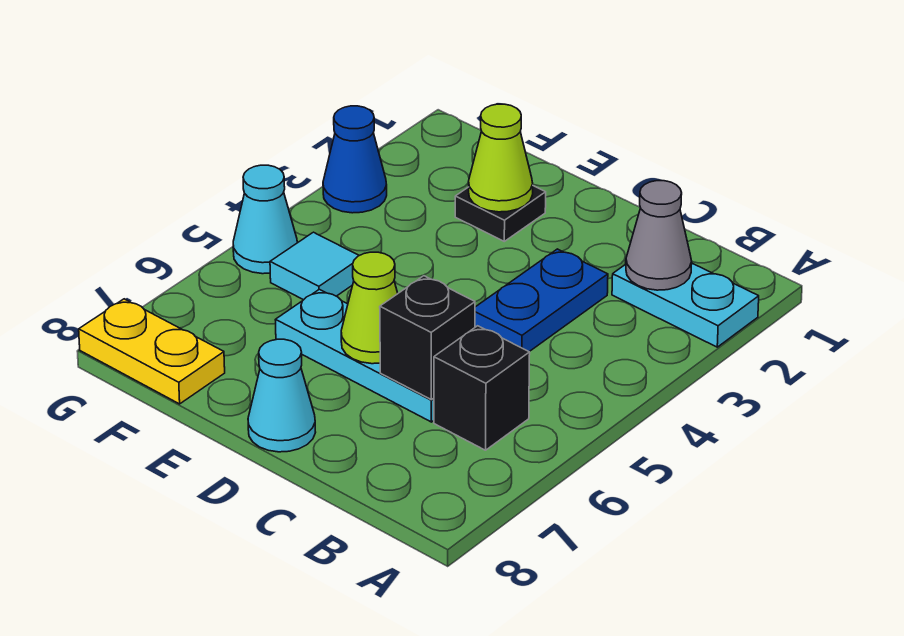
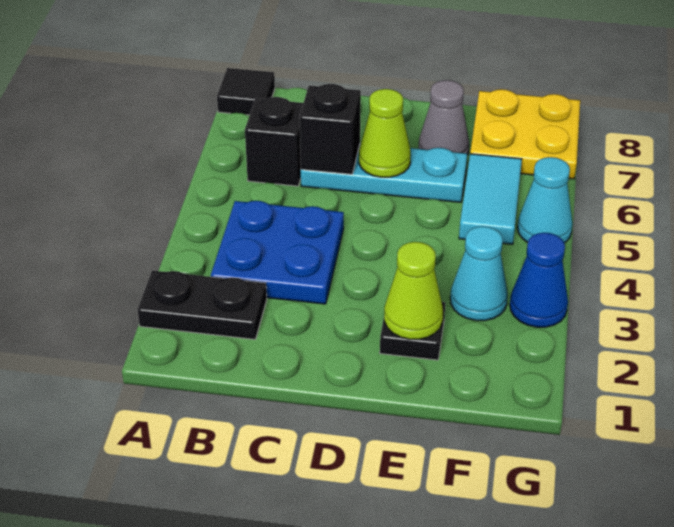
cyan plate A2:B2 level 1 -> black plate A2:B2 level 1
none -> black tile A8 level 1
grey cone B2 level 2 -> grey cone E7 level 1
blue plate C3:C4 level 1 -> blue plate B3:C4 level 1
cyan cone D8 level 1 -> cyan cone F3 level 1
cyan tile F5 level 1 -> cyan tile F5:F6 level 1
yellow plate F8:G8 level 1 -> yellow plate F7:G8 level 1

